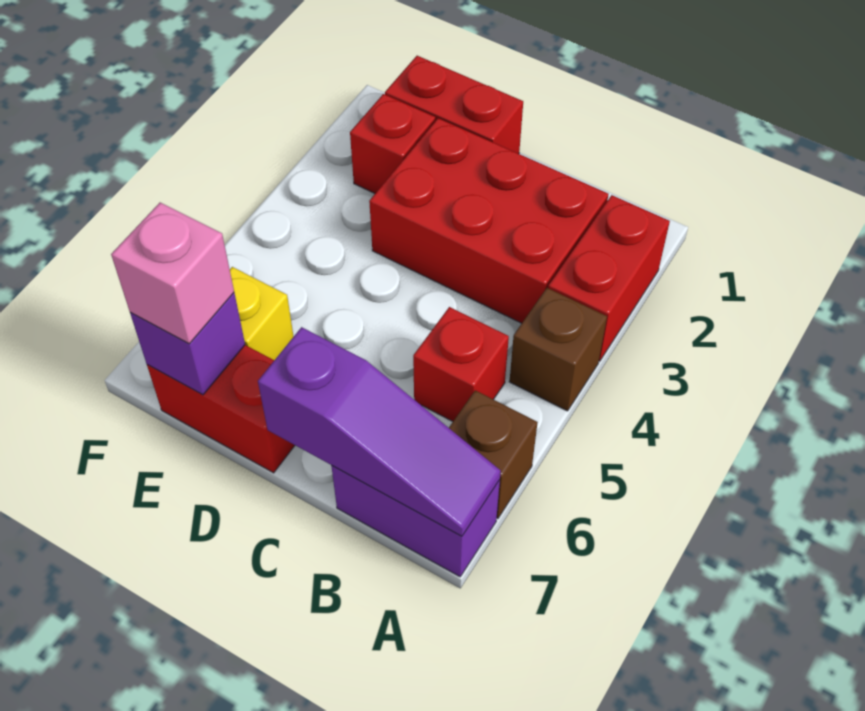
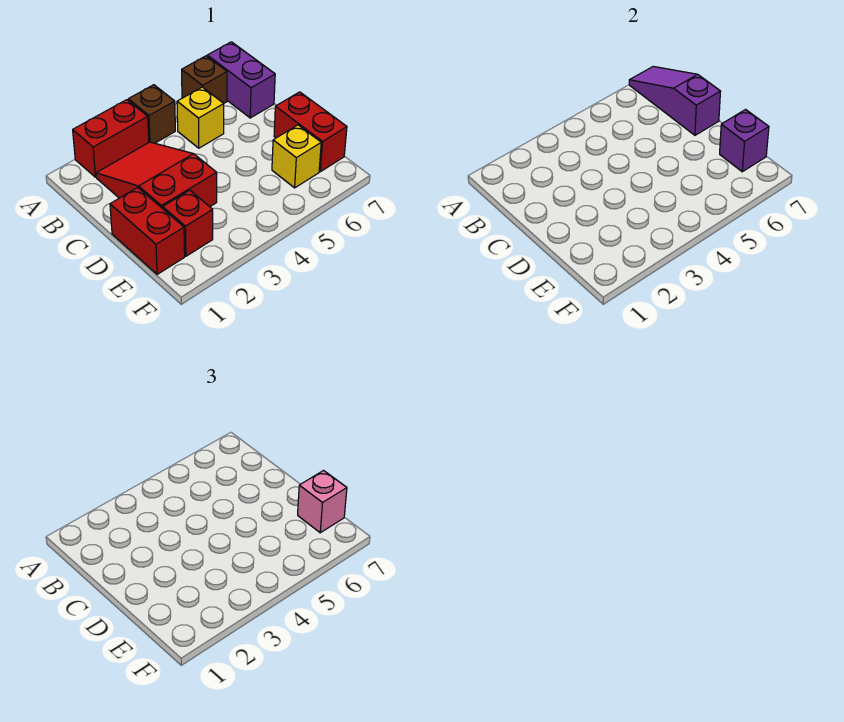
red brick B2:D3 level 1 -> red slope B2:D3 level 1 top D
red brick B5 level 1 -> yellow brick B5 level 1

